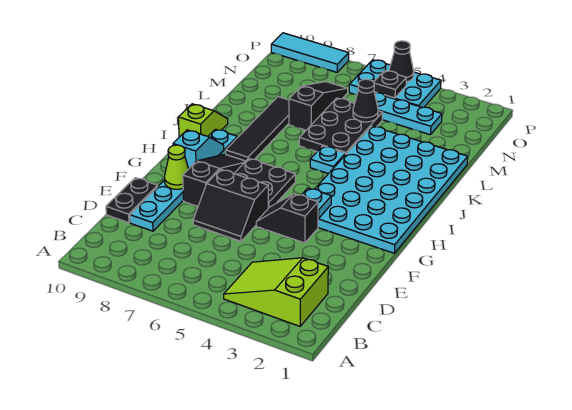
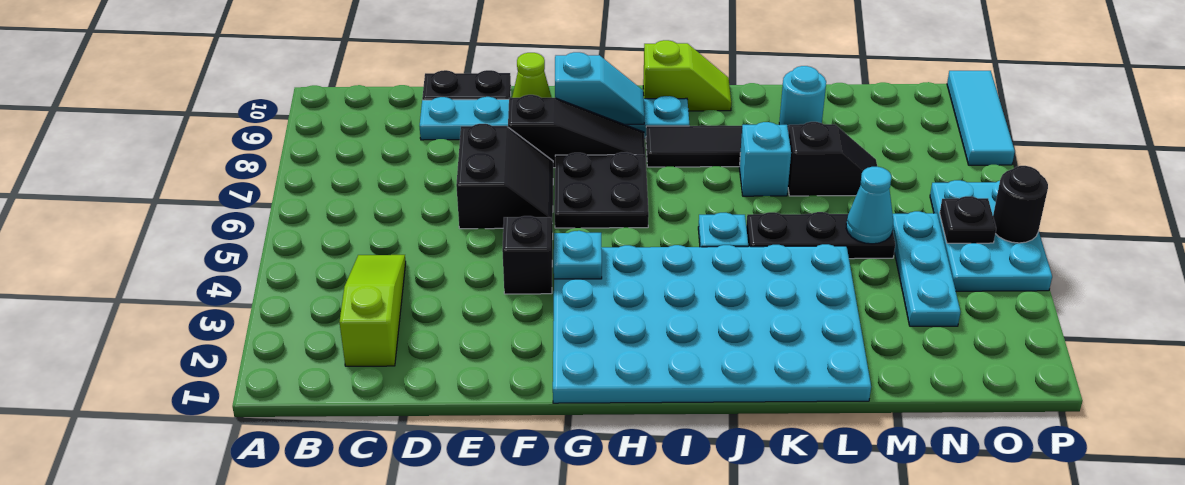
lime slope B2:C4 level 1 top 2 -> lime slope C2:C4 level 1 top 2
black slope E6:F7 level 1 top F -> black slope E6:F7 level 1 top E
black plate K5:M6 level 1 -> black plate K5:M5 level 1
none -> cyan brick K7 level 1
black slope L7:N7 level 1 top L -> black slope L7:M7 level 1 top L
none -> cyan round brick L9 level 1
black cone M5 level 2 -> cyan cone M5 level 2
black cone P5 level 2 -> black round brick P5 level 2

